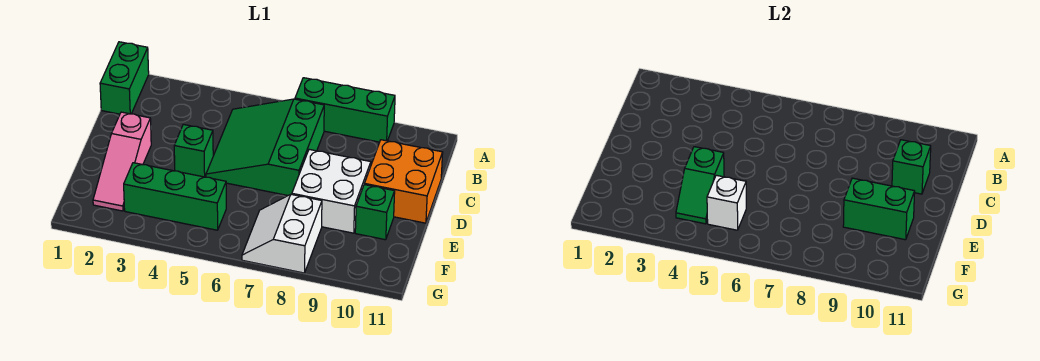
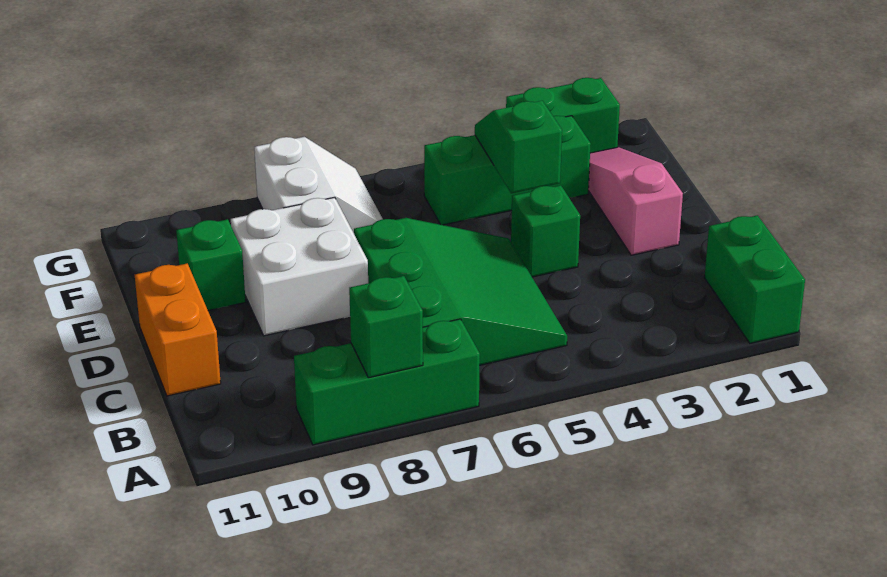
orange brick C10:D11 level 1 -> orange brick C11:D11 level 1
green brick C10 level 2 -> green brick A8 level 2
green brick E9:E10 level 2 -> green brick G2:G3 level 1
white brick F5 level 2 -> none

